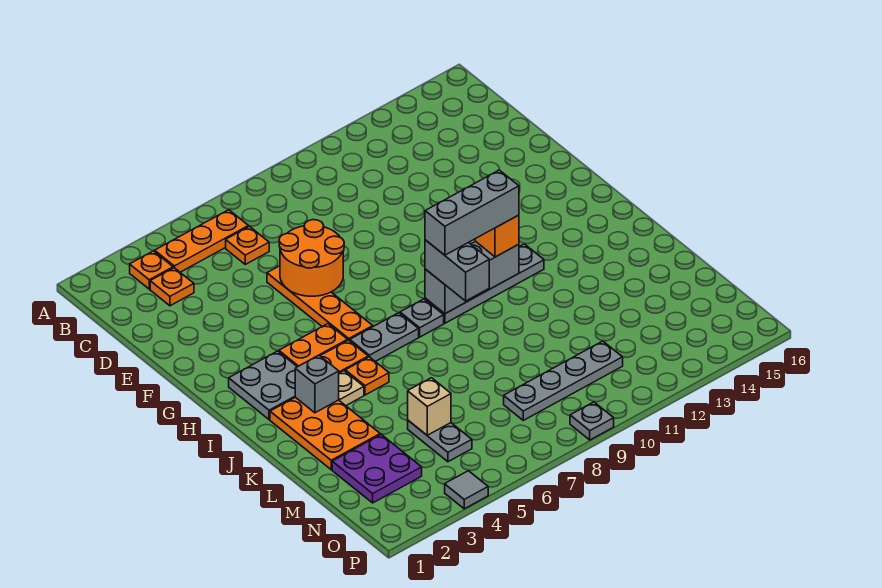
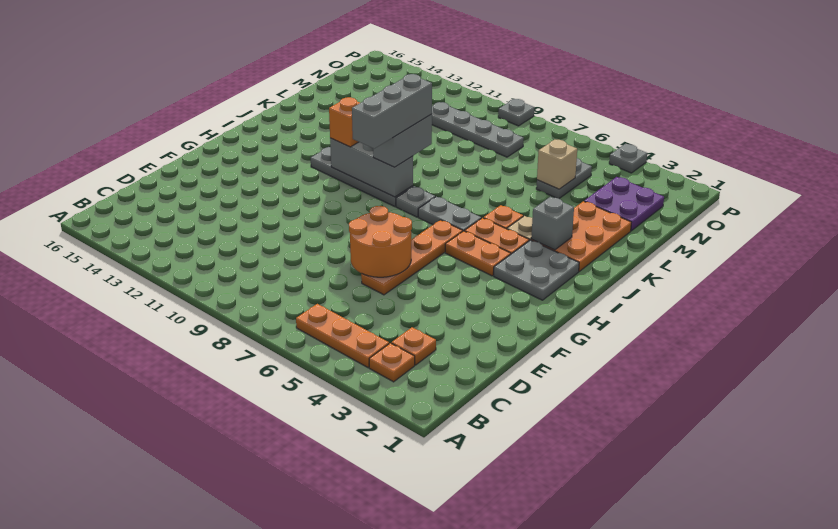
orange plate C6 level 1 -> none
grey brick I9:I11 level 4 -> grey brick H9:J9 level 4
grey tile P4 level 1 -> grey plate P4 level 1

